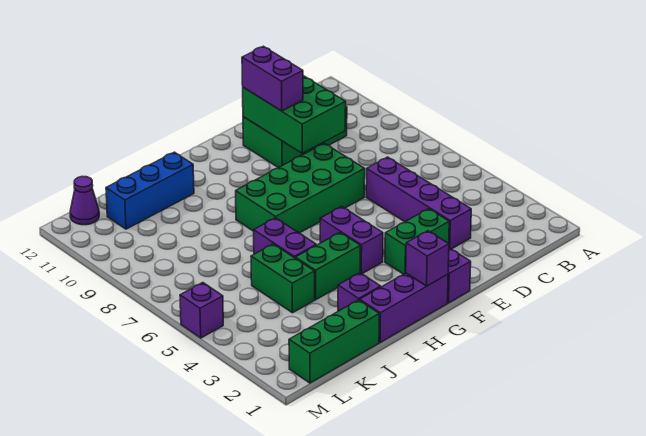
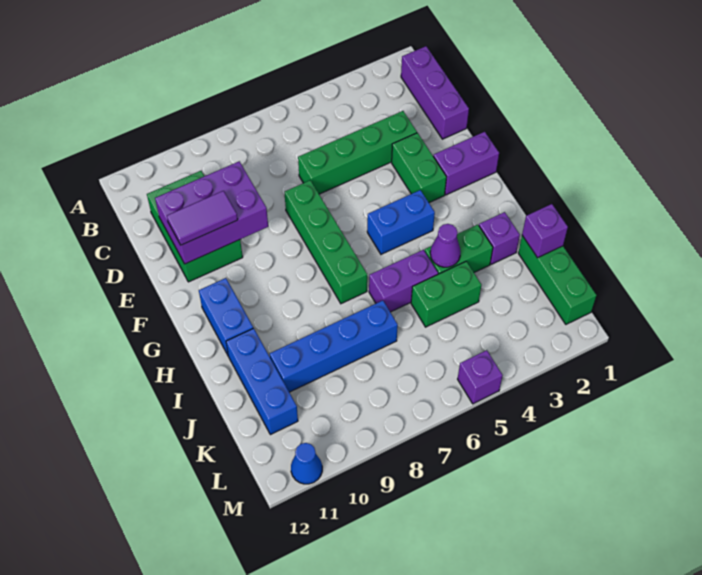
purple brick D3:D6 level 1 -> green brick D3:D6 level 1
green brick D9:E11 level 2 -> purple brick D9:E11 level 2
green brick E7:H8 level 1 -> green brick E7:H7 level 1
purple brick E10:E11 level 3 -> purple tile E10:E11 level 3
purple brick G1:I1 level 1 -> purple brick B1:D1 level 1
purple brick G1 level 2 -> purple brick J1 level 2
purple brick G4:G5 level 1 -> blue brick G4:G5 level 1
none -> blue brick G11:H11 level 1
green brick H4:I4 level 1 -> green brick I3:I4 level 1
none -> blue brick J7:J10 level 1
purple cone L12 level 1 -> purple cone I4 level 2
none -> blue cone M11 level 1

